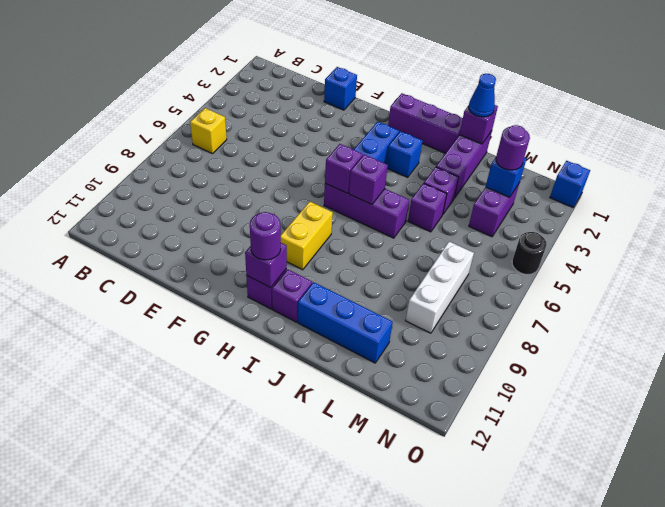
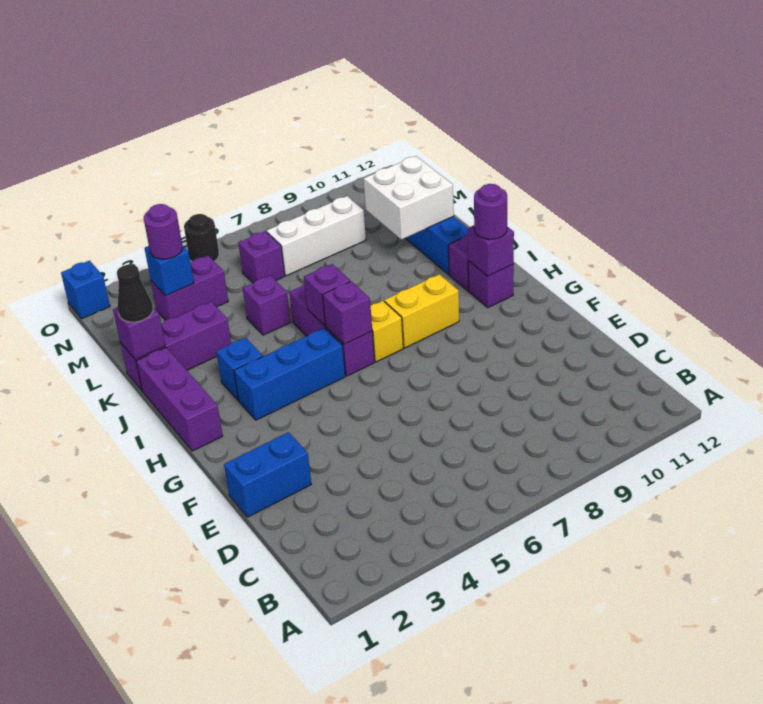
yellow brick B6 level 1 -> yellow brick H7 level 1
blue brick E1 level 1 -> blue brick E1:E2 level 1
blue cone K1 level 3 -> black cone K1 level 3
purple brick K4 level 1 -> purple brick M6 level 1
none -> white brick K10:L11 level 2

